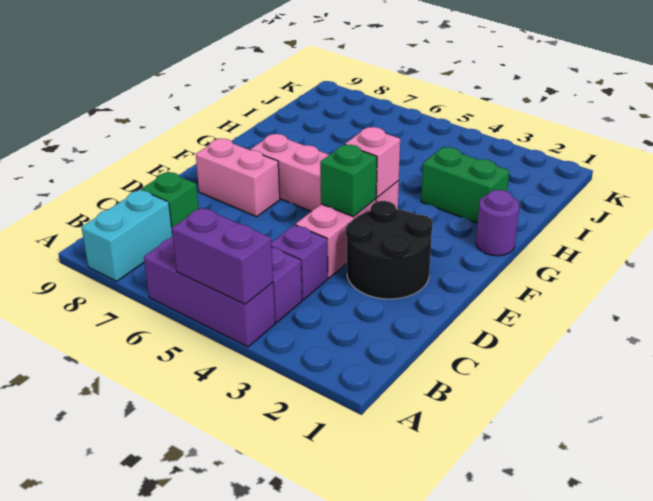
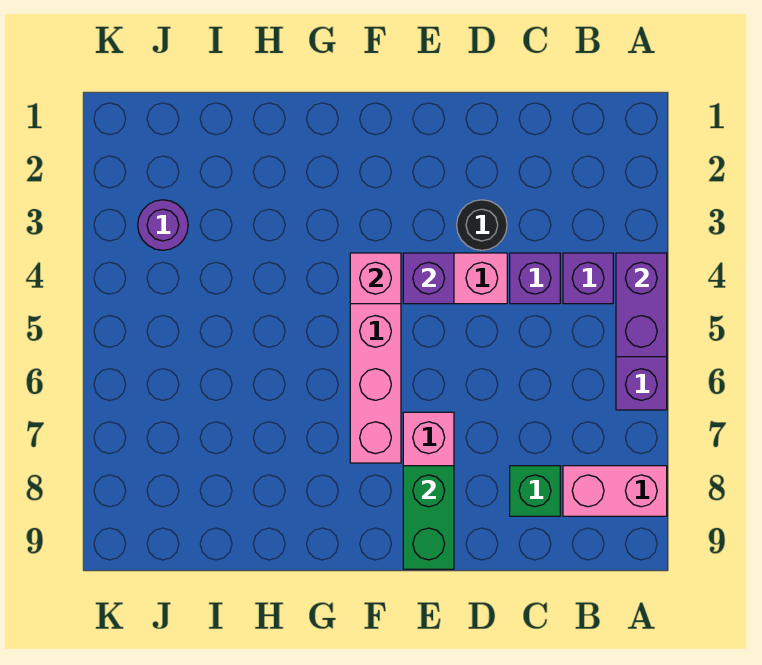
cyan brick A8:B8 level 1 -> pink brick A8:B8 level 1
black round brick D2:E3 level 1 -> black round brick D3 level 1
green brick E4 level 2 -> purple brick E4 level 2
purple round brick G1 level 1 -> purple round brick J3 level 1
green brick H2:H3 level 1 -> green brick E8:E9 level 2

